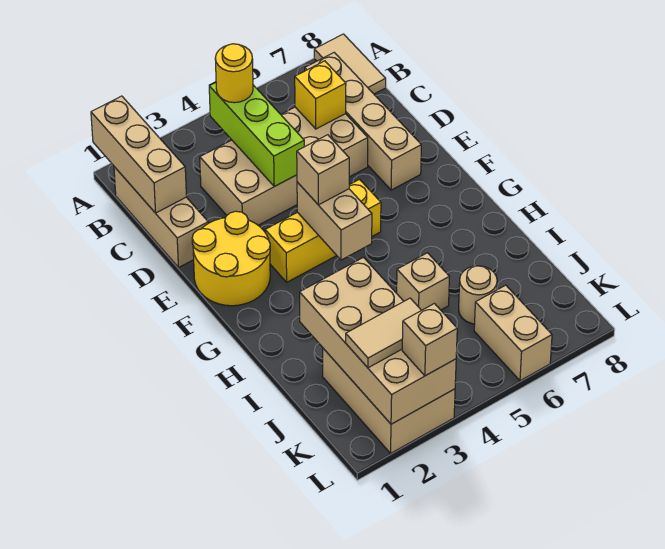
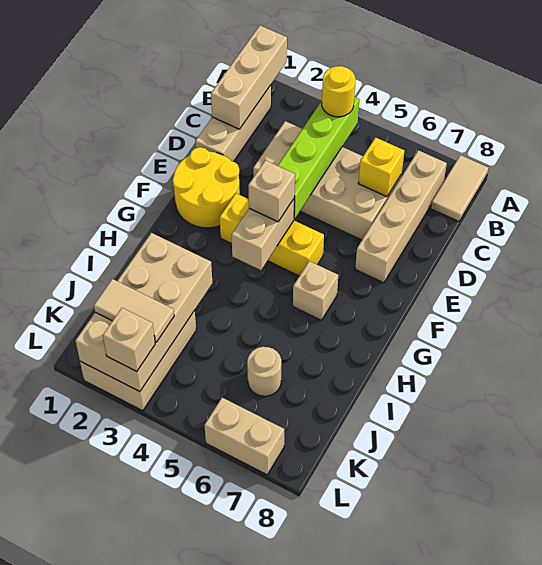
lime brick B4:D4 level 2 -> lime brick B4:E4 level 2
tan brick I5 level 1 -> tan brick G6 level 1
tan brick K6:L6 level 1 -> tan brick L6:L7 level 1

